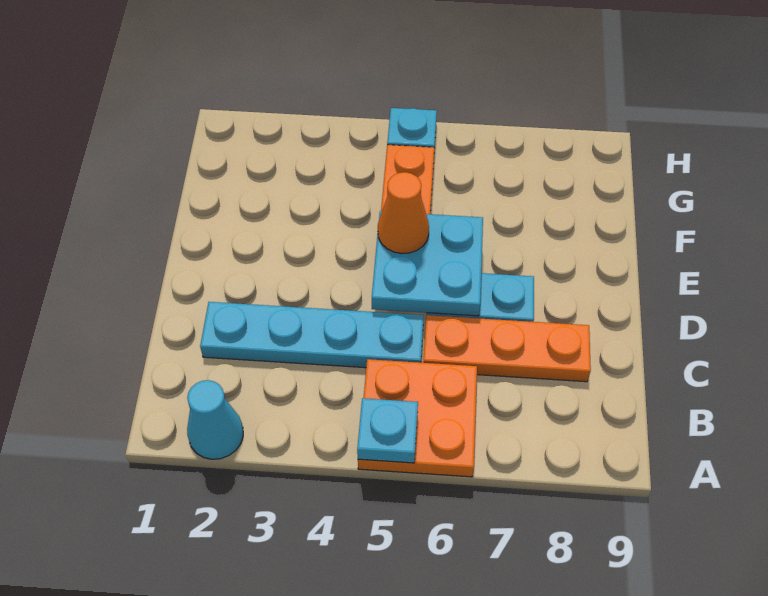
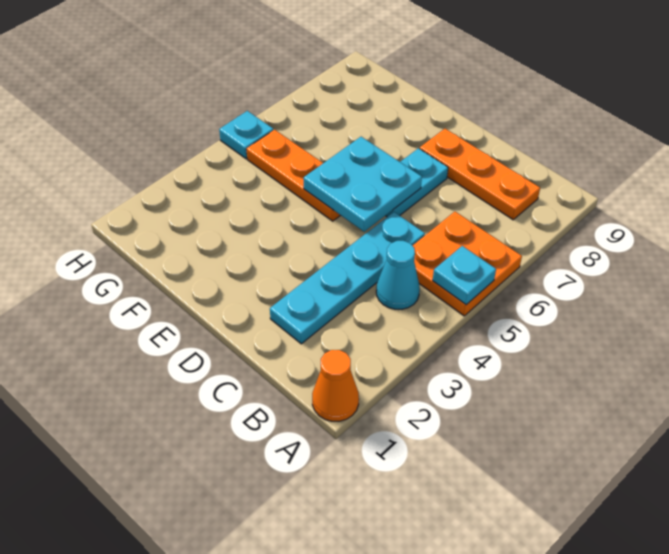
cyan cone A2 level 1 -> cyan cone B4 level 1
orange plate C6:C8 level 1 -> orange plate B8:D8 level 1
orange cone E5 level 3 -> orange cone A1 level 1

